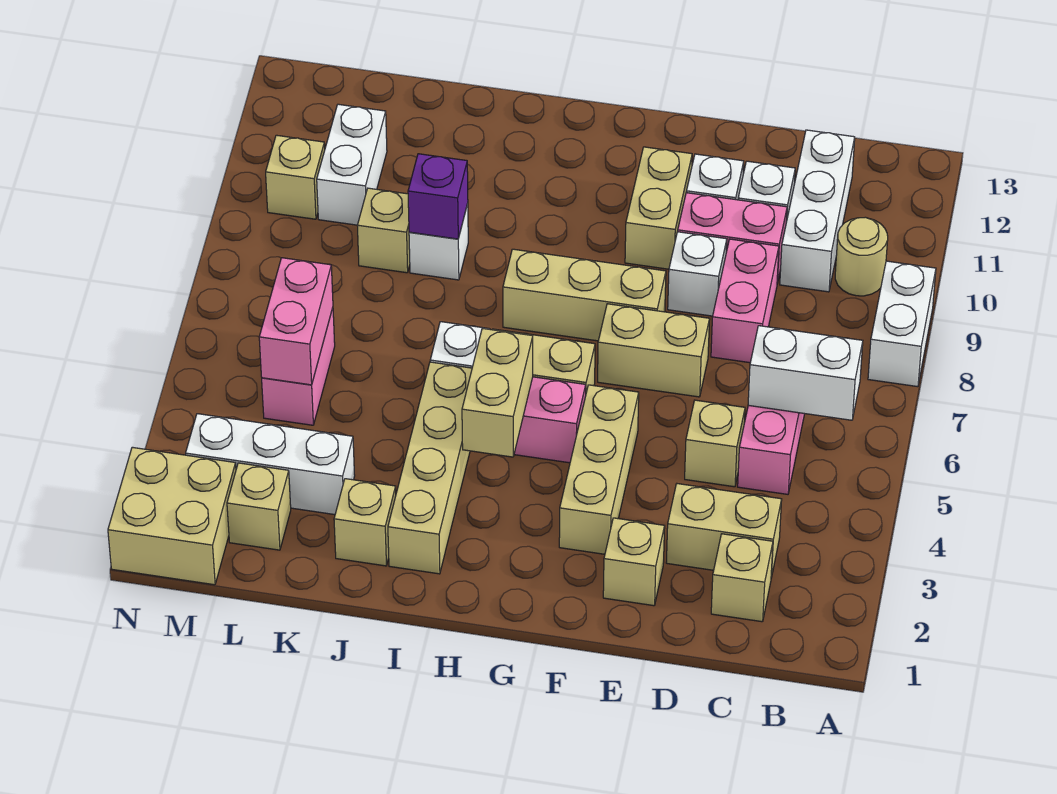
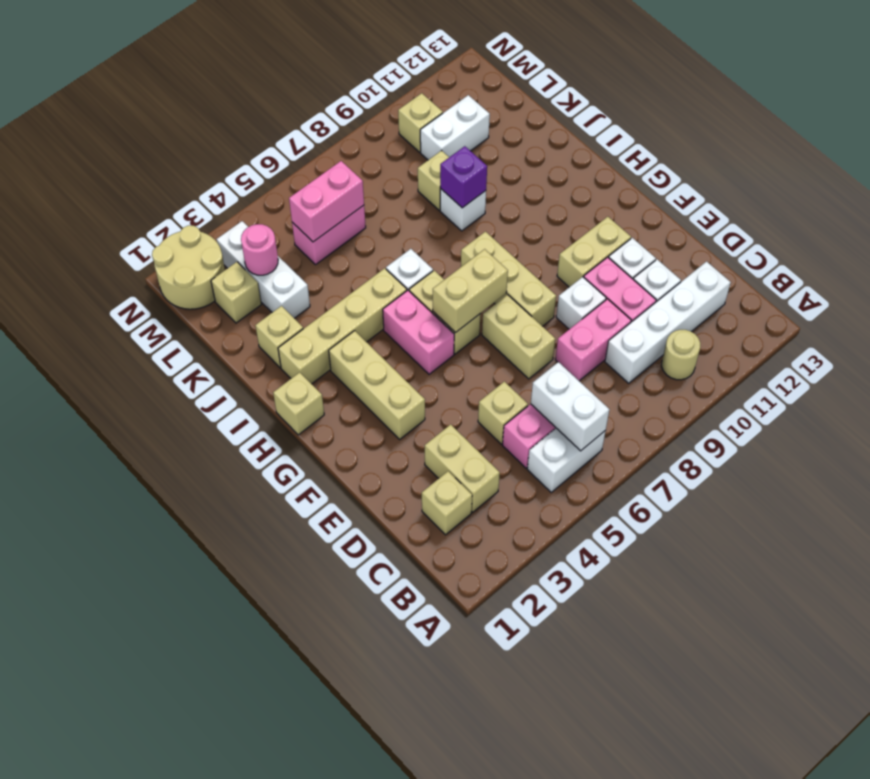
white brick A8:A9 level 1 -> white brick B5:B6 level 1
white brick C10:C12 level 1 -> white brick C9:C12 level 1
tan brick E2 level 1 -> tan brick H1 level 1
tan brick F3:F5 level 1 -> tan brick F3:H3 level 1
tan brick H4:H5 level 2 -> tan brick G6:G7 level 2
none -> pink round brick L3 level 2
tan brick M1:N2 level 1 -> tan round brick M1:N2 level 1

